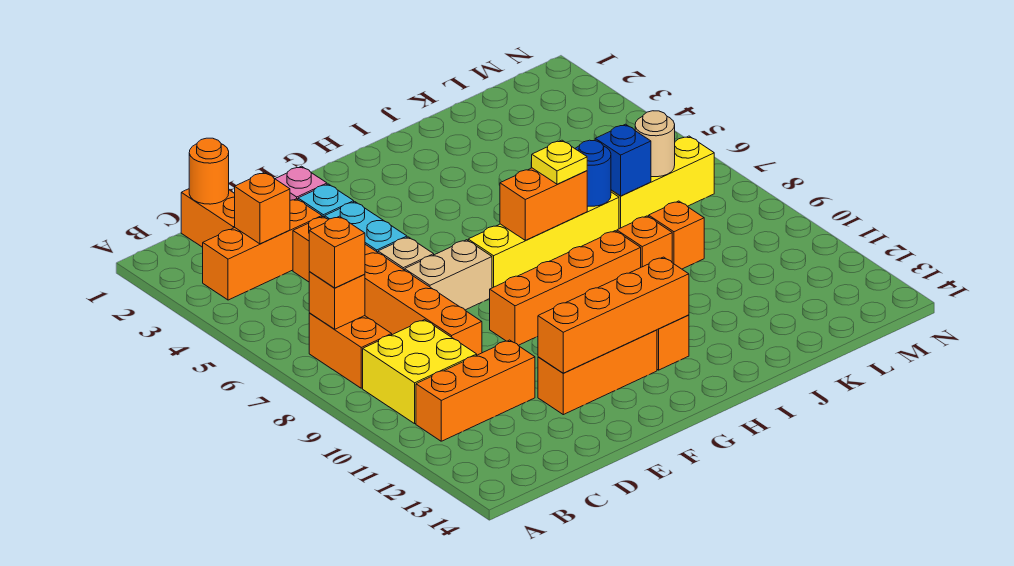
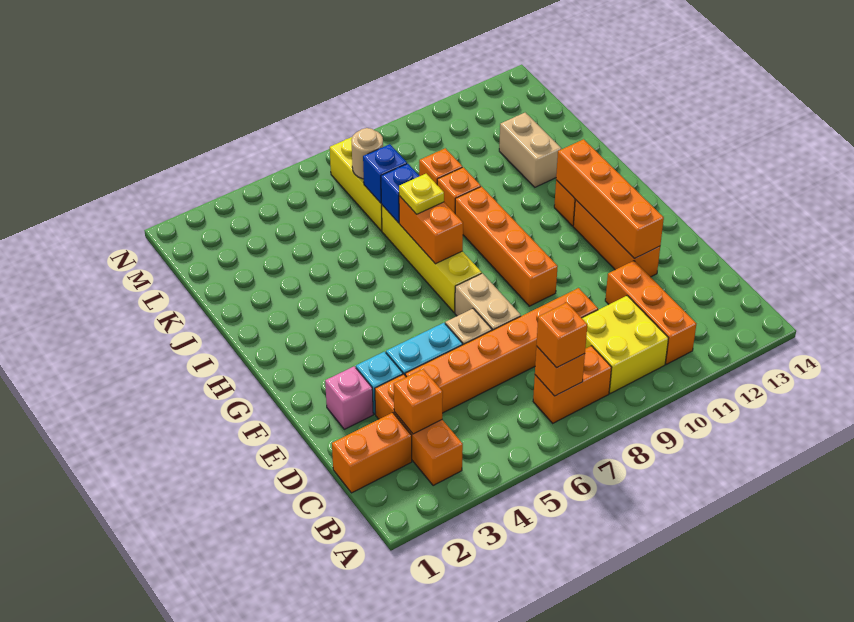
orange round brick C1 level 2 -> none
blue round brick J7 level 2 -> blue brick J7 level 2
none -> tan brick J12:K12 level 1

